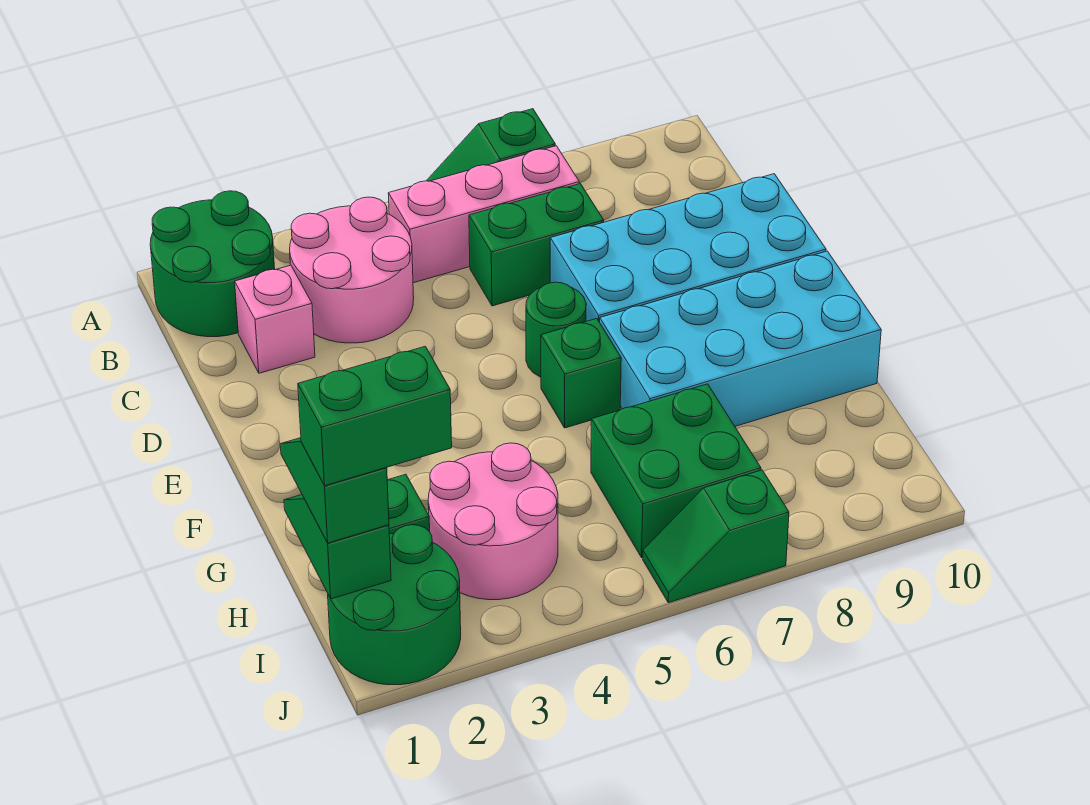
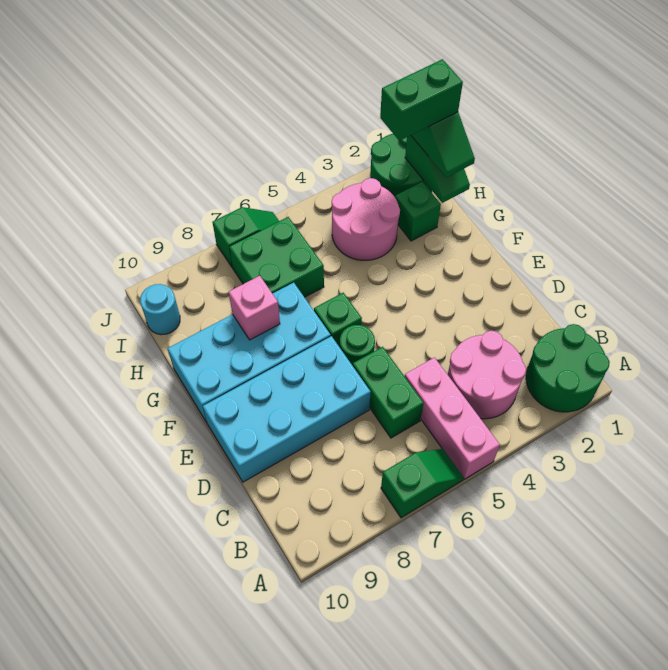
pink brick B5:B7 level 1 -> pink brick A5:C5 level 1
pink brick C2 level 1 -> pink brick G8 level 2
green brick C6:C7 level 1 -> green brick C6:D6 level 1
none -> cyan round brick I10 level 1

